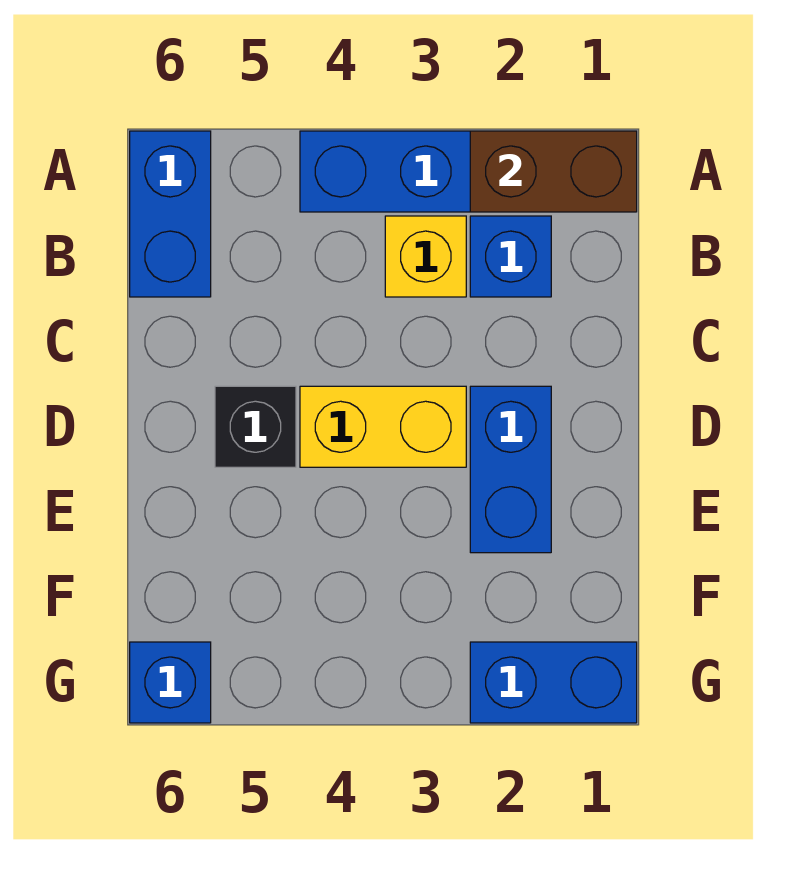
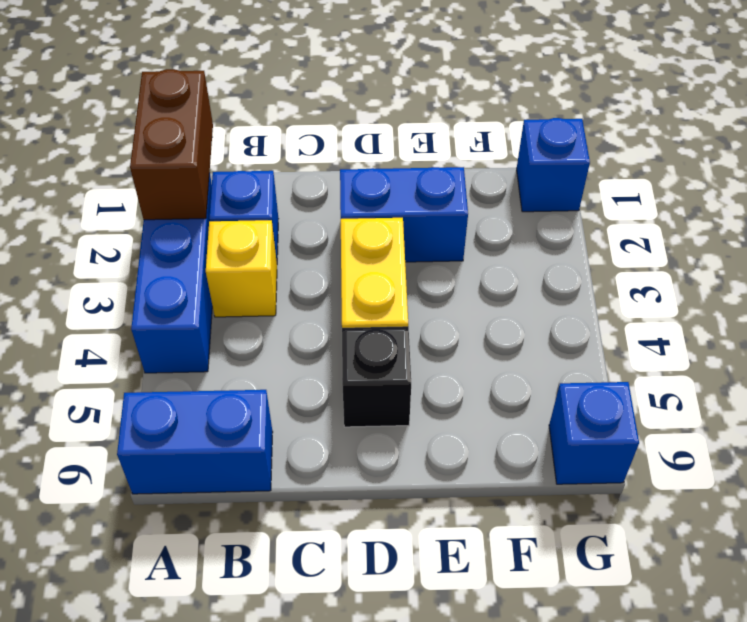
blue brick G1:G2 level 1 -> blue brick G1 level 1

